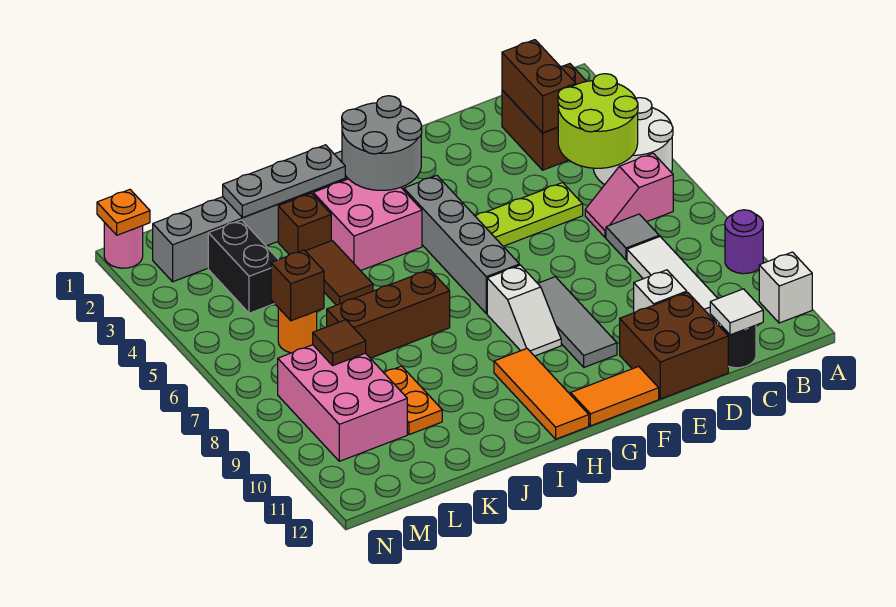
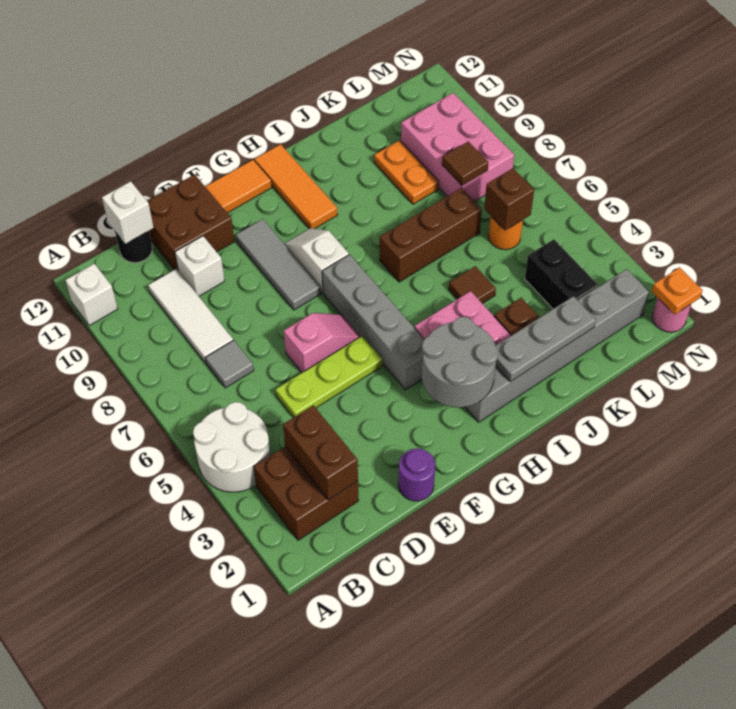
purple round brick A9 level 1 -> purple round brick E1 level 1
lime round brick B4:C5 level 2 -> none
pink slope B6:C6 level 1 top B -> pink slope E6:F6 level 1 top E
white tile C12 level 2 -> white brick C12 level 2
brown tile J4:J5 level 1 -> brown tile J5 level 1

